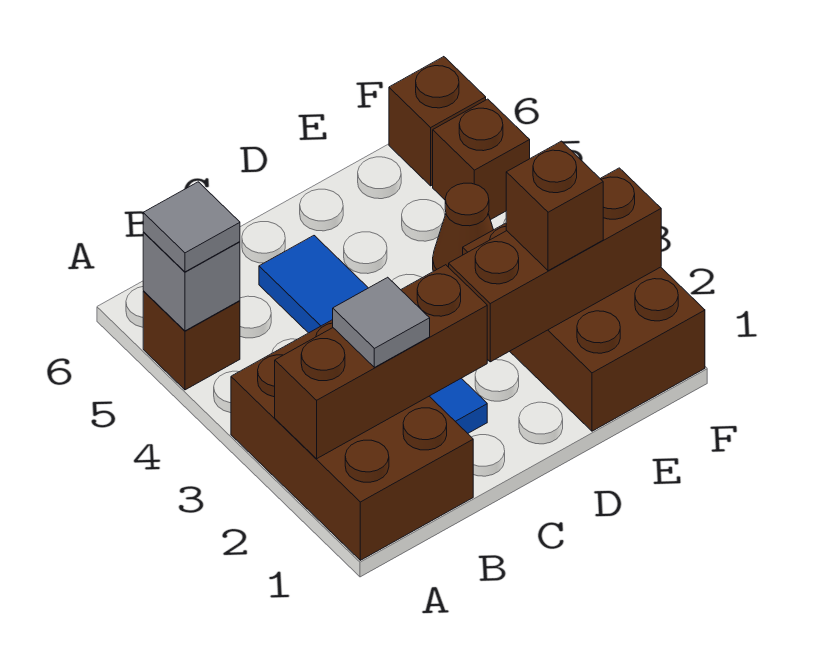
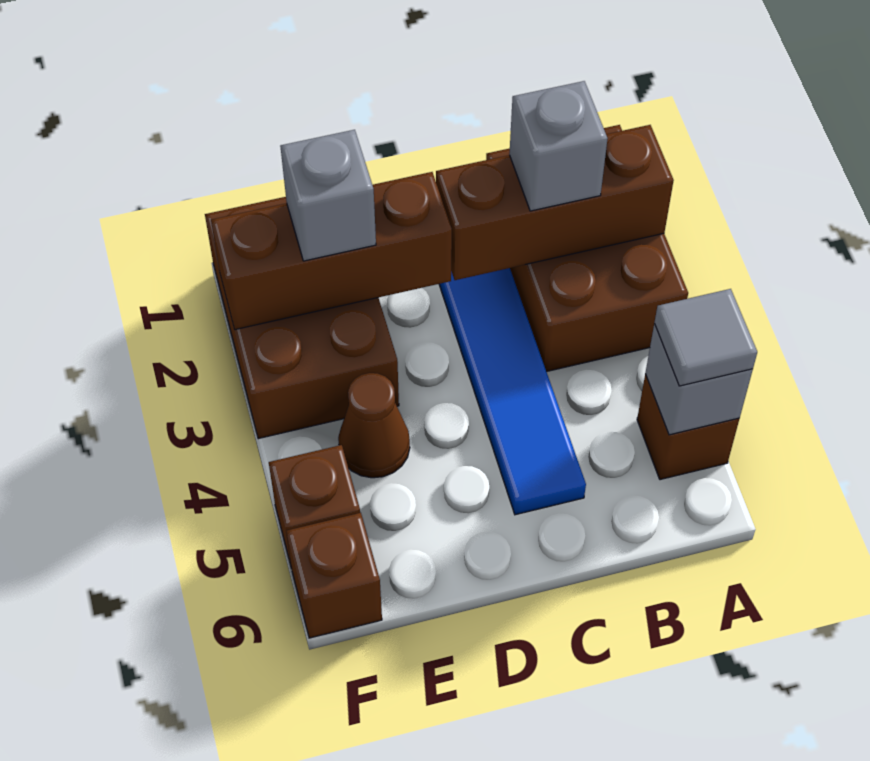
grey tile B2 level 3 -> grey brick B2 level 3
brown brick E2 level 3 -> grey brick E2 level 3

